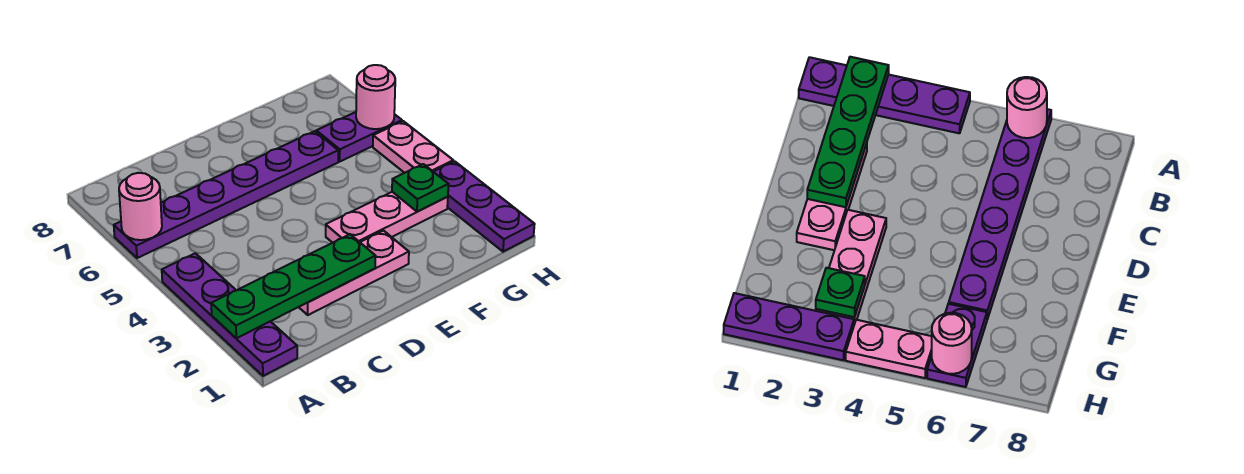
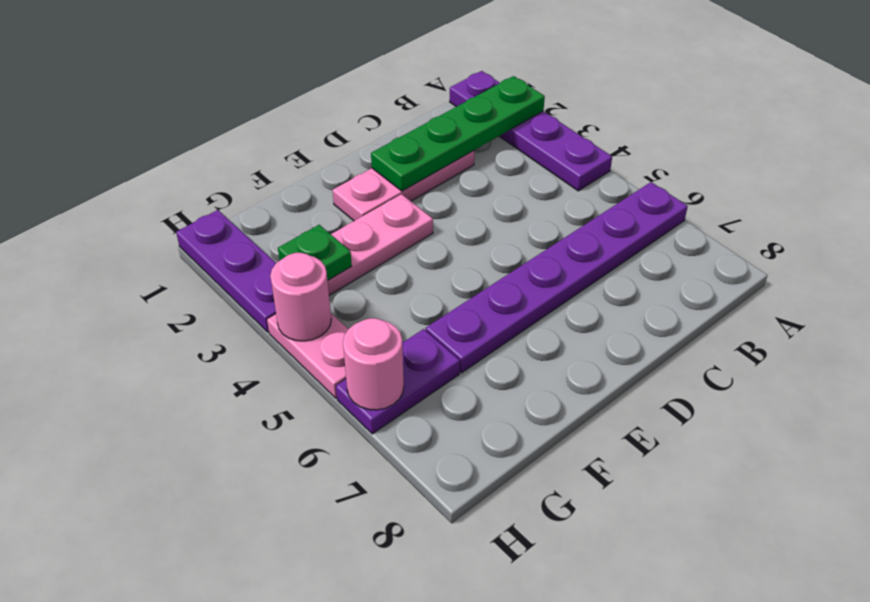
pink round brick A6 level 2 -> pink round brick H4 level 2

